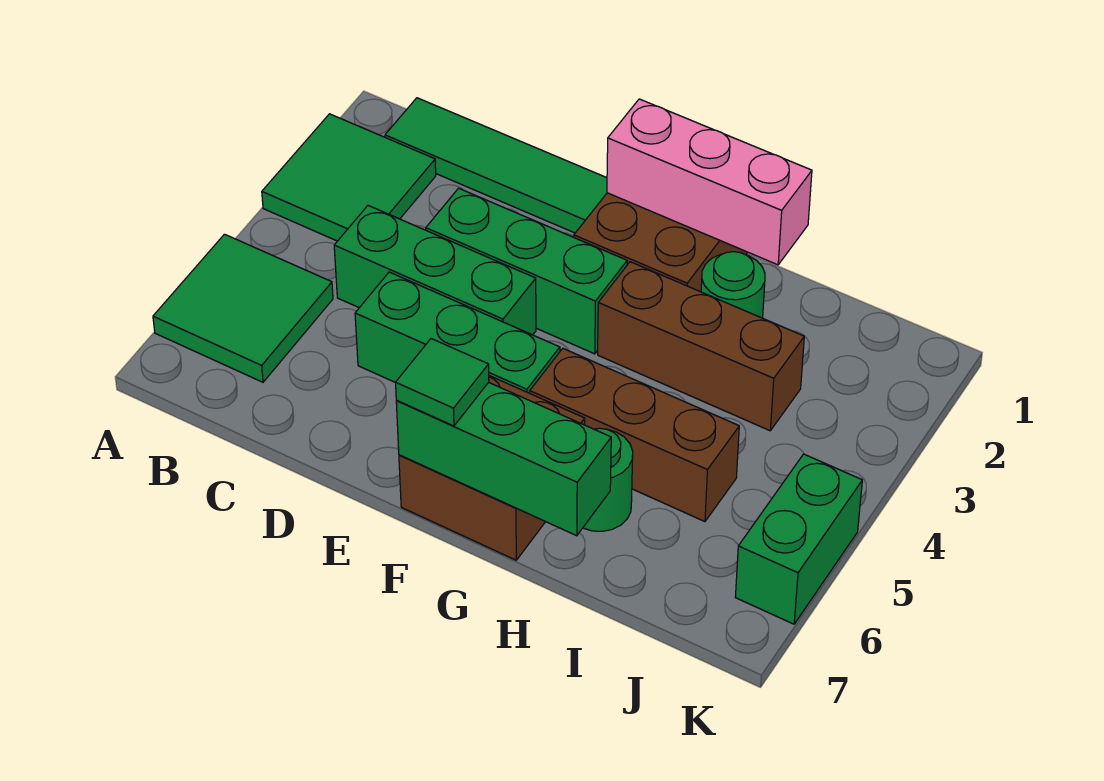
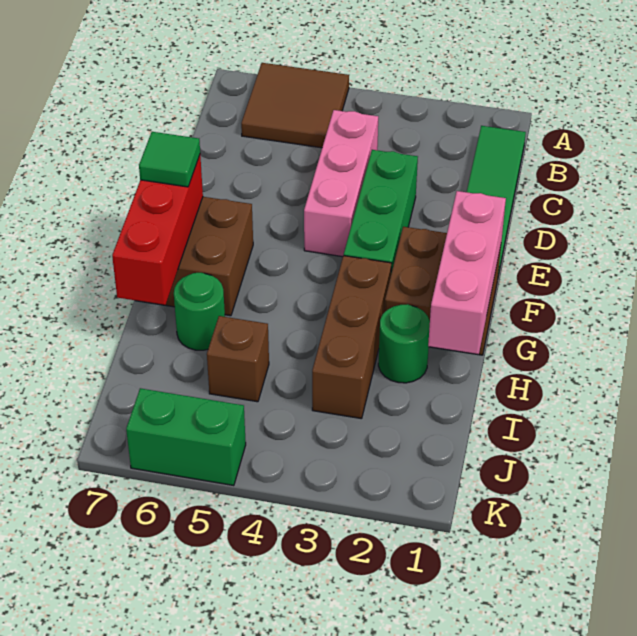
green tile A2:B3 level 1 -> none
green tile A5:B6 level 1 -> brown tile A5:B6 level 1
green brick C4:E4 level 1 -> pink brick C4:E4 level 1
green brick D5:F5 level 1 -> none
green brick F7:H7 level 2 -> red brick F7:H7 level 2
brown brick G5:I5 level 1 -> brown brick I5 level 1

